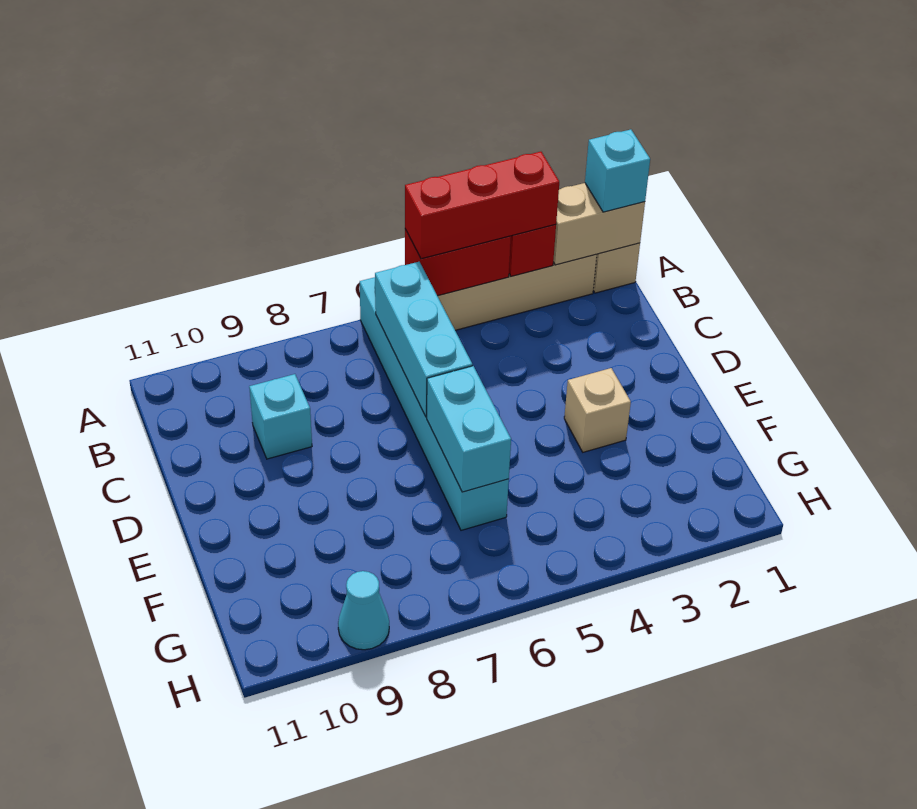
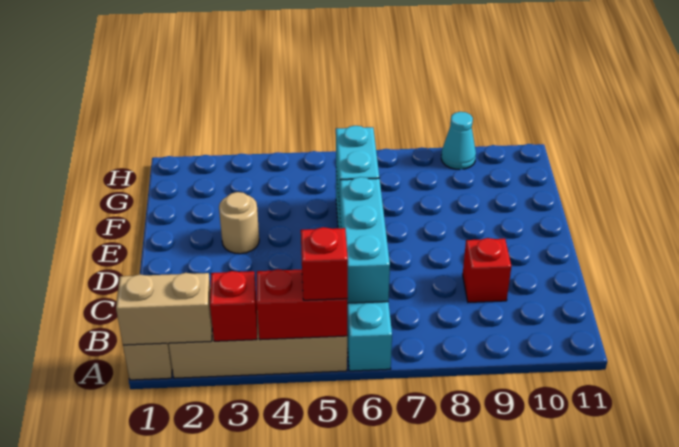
cyan brick A1 level 3 -> none
red brick A3:A5 level 3 -> red brick A5 level 3
cyan brick C9 level 1 -> red brick C9 level 1
tan brick E3 level 1 -> tan round brick E3 level 1

